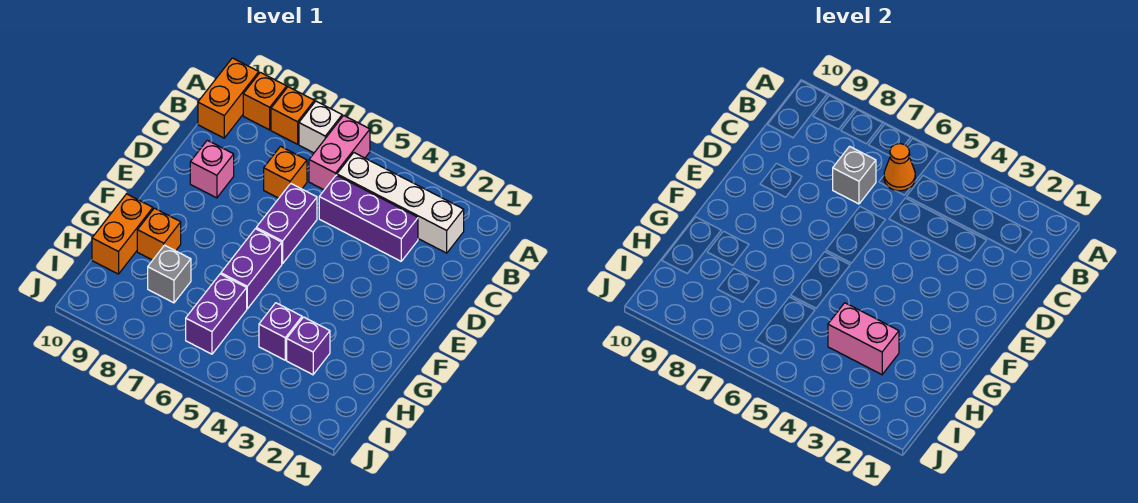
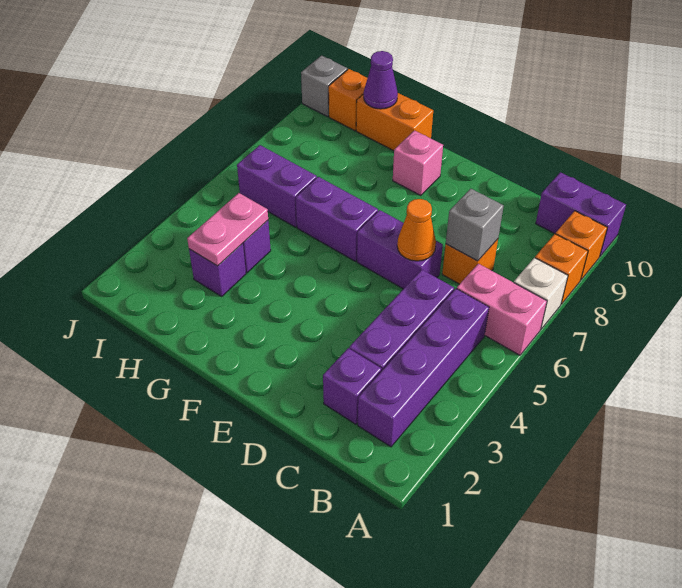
orange brick A10:B10 level 1 -> purple brick A10:B10 level 1
white brick B2:B5 level 1 -> purple brick B2:B5 level 1
orange cone B6 level 2 -> orange cone D6 level 2
none -> purple brick C2 level 1
pink brick D9 level 1 -> pink brick F9 level 1
orange brick G9 level 1 -> orange brick I10 level 1
pink brick H3:H4 level 2 -> pink plate H3:H4 level 2
grey brick H8 level 1 -> grey brick J10 level 1
none -> purple cone H10 level 2

